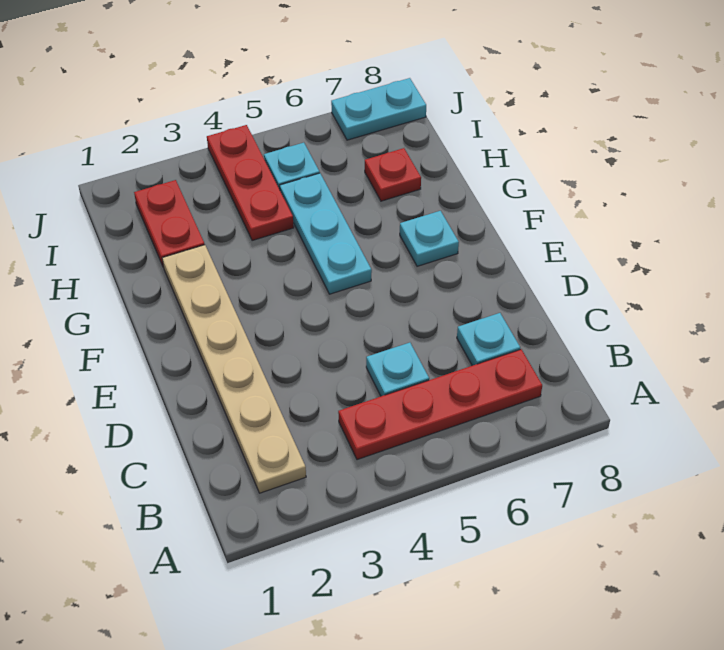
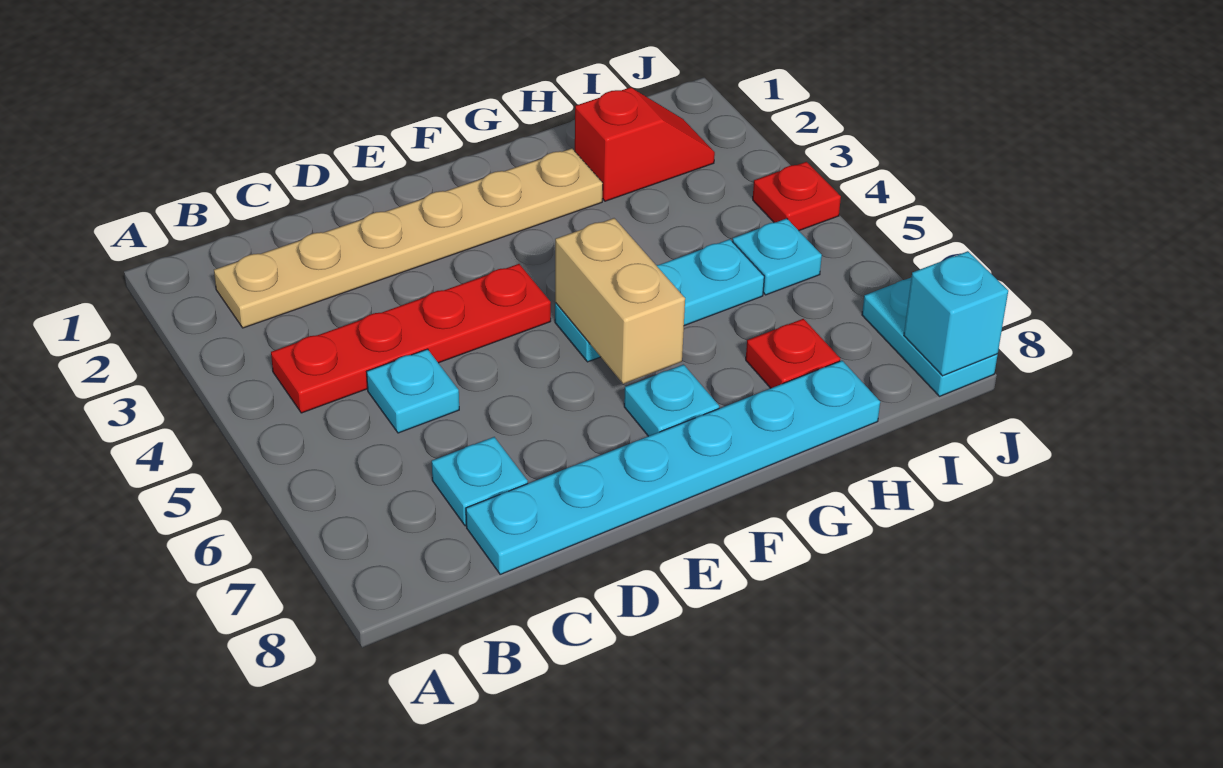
red plate B4:B7 level 1 -> red plate B4:E4 level 1
none -> cyan plate C8:H8 level 1
none -> tan brick F5:F6 level 2
red plate H2:I2 level 1 -> red slope H2:I2 level 1 top H
red plate H4:J4 level 1 -> red plate J4 level 1
none -> cyan brick J8 level 2

